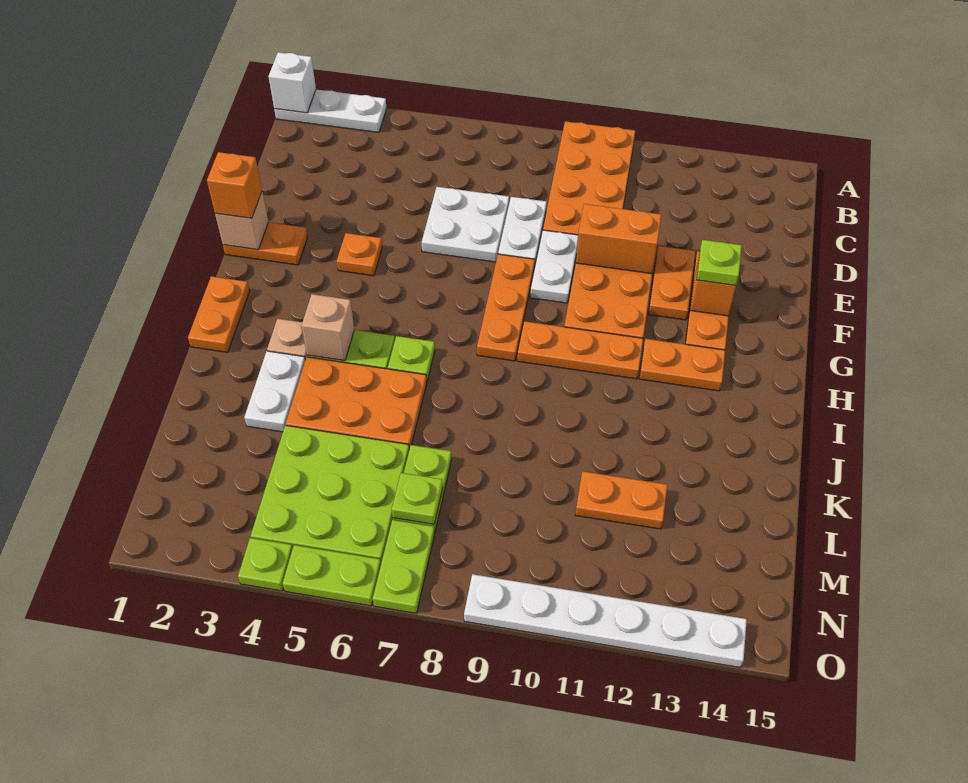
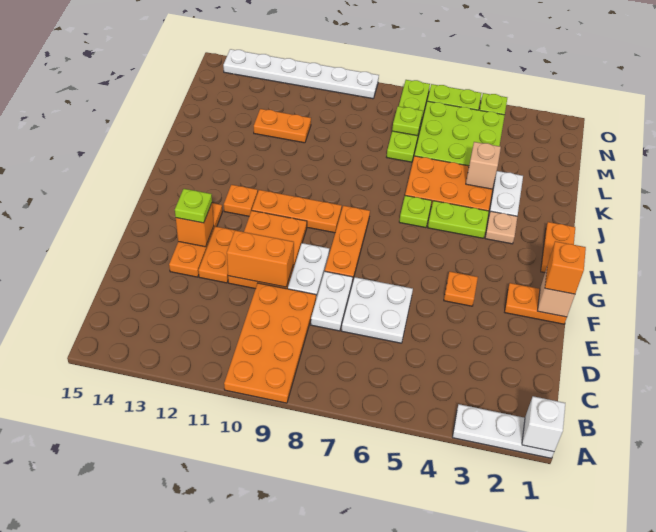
orange plate H12:H13 level 1 -> orange plate H12 level 1
tan brick I4 level 2 -> tan brick K4 level 2

